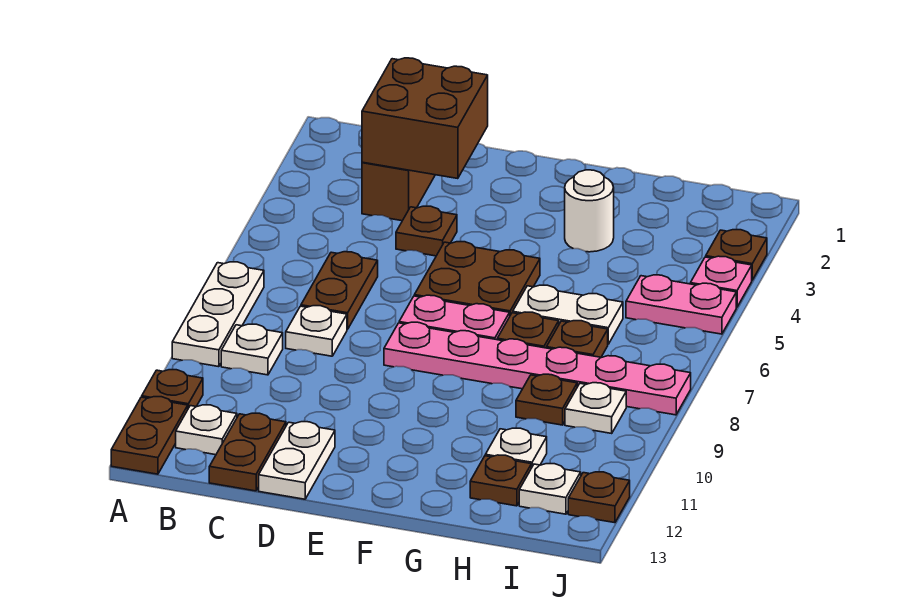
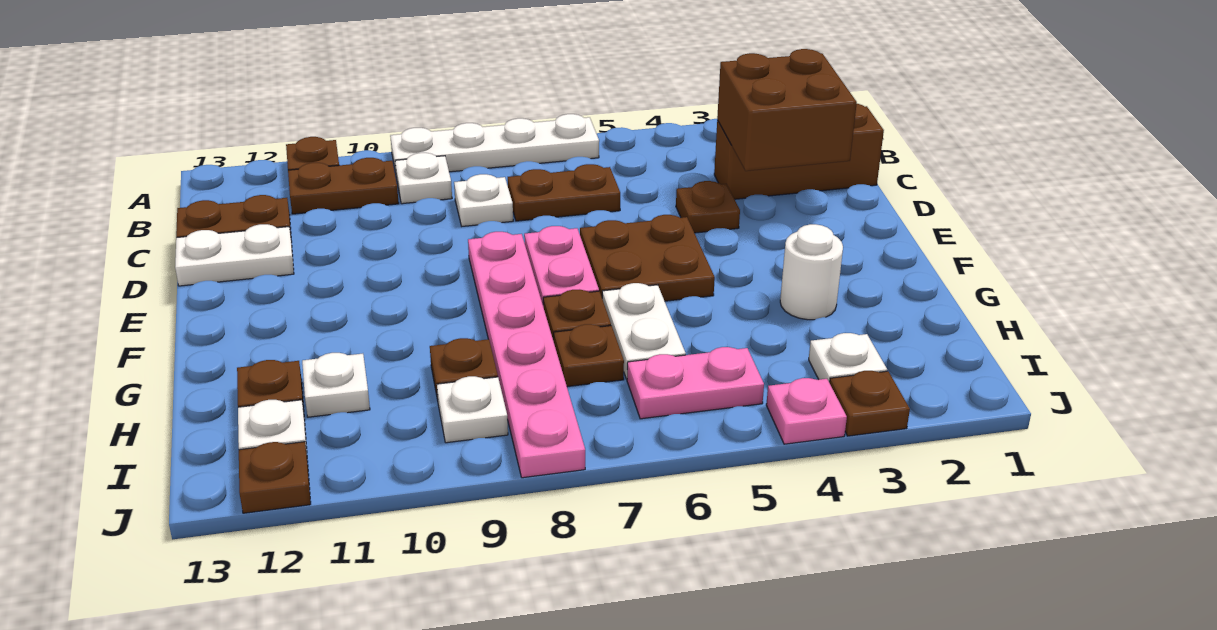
white plate A7:A9 level 1 -> white plate A6:A9 level 1
brown plate A12:A13 level 1 -> brown plate B10:B11 level 1
white plate B12 level 1 -> white plate I3 level 1
pink plate I5:J5 level 1 -> pink plate I5:I6 level 1

